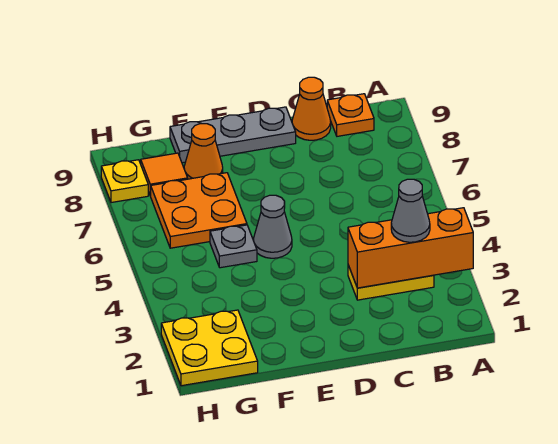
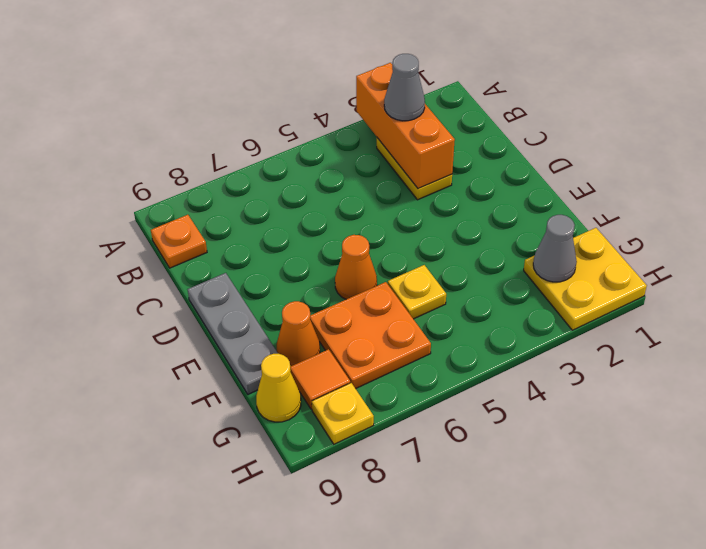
orange cone C9 level 1 -> orange cone E6 level 1
grey cone E5 level 1 -> grey cone G2 level 2
grey plate F5 level 1 -> yellow plate F5 level 1
none -> yellow cone G9 level 1

